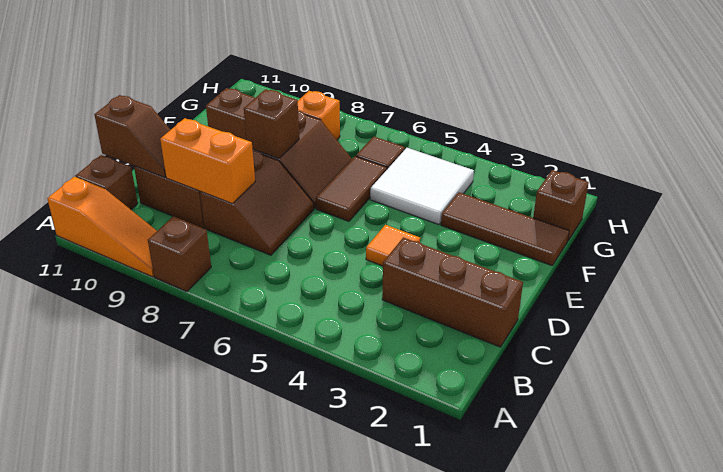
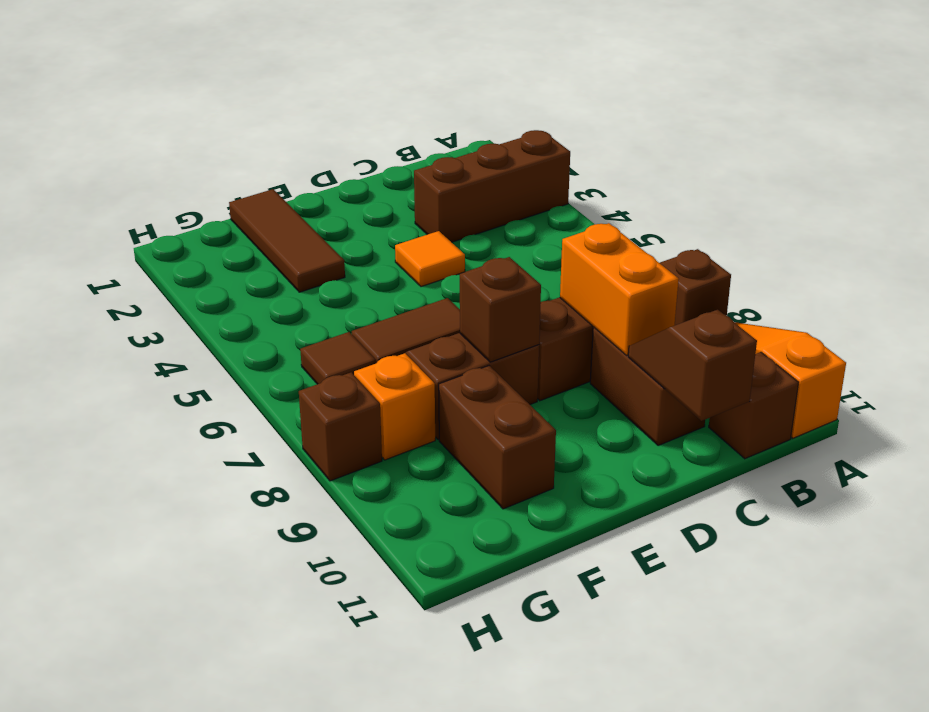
brown brick C1:C3 level 1 -> brown brick A3:C3 level 1
white tile F4:G5 level 1 -> none
brown brick G1 level 1 -> brown brick H8 level 1

